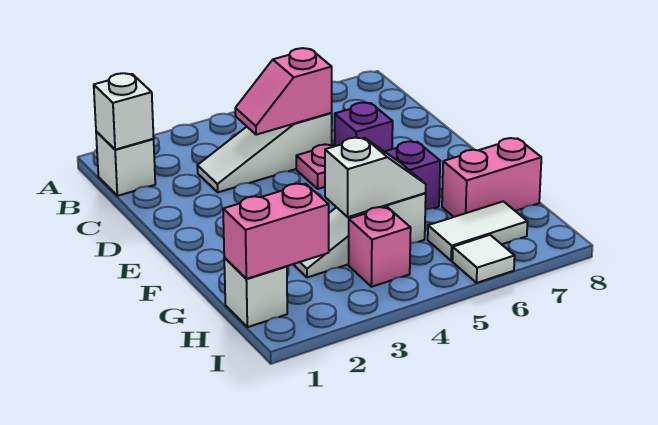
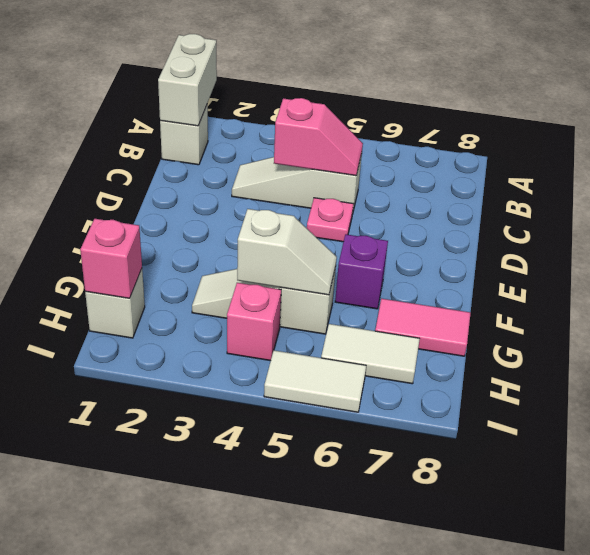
white brick B1 level 2 -> white brick A1:B1 level 2
pink slope C4:C5 level 2 top 5 -> pink slope C4:C5 level 2 top 4
purple brick D6 level 1 -> none
pink brick G7:G8 level 1 -> pink tile G7:G8 level 1
pink brick H1:H2 level 2 -> pink brick H1 level 2
white tile I6 level 1 -> white tile I5:I6 level 1

